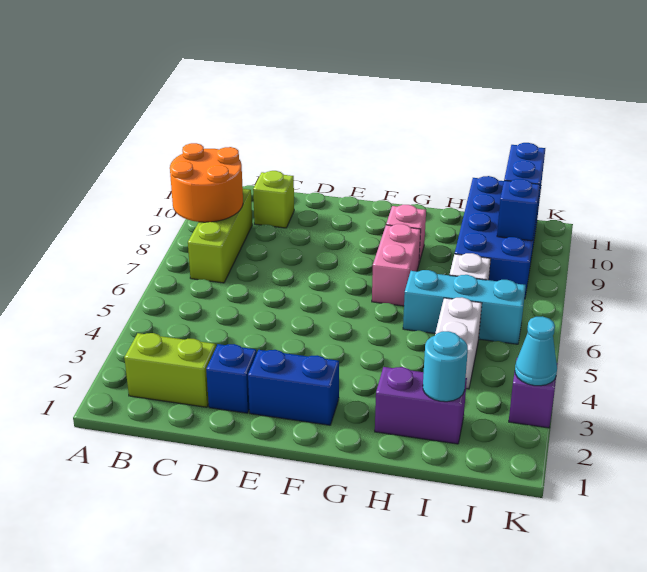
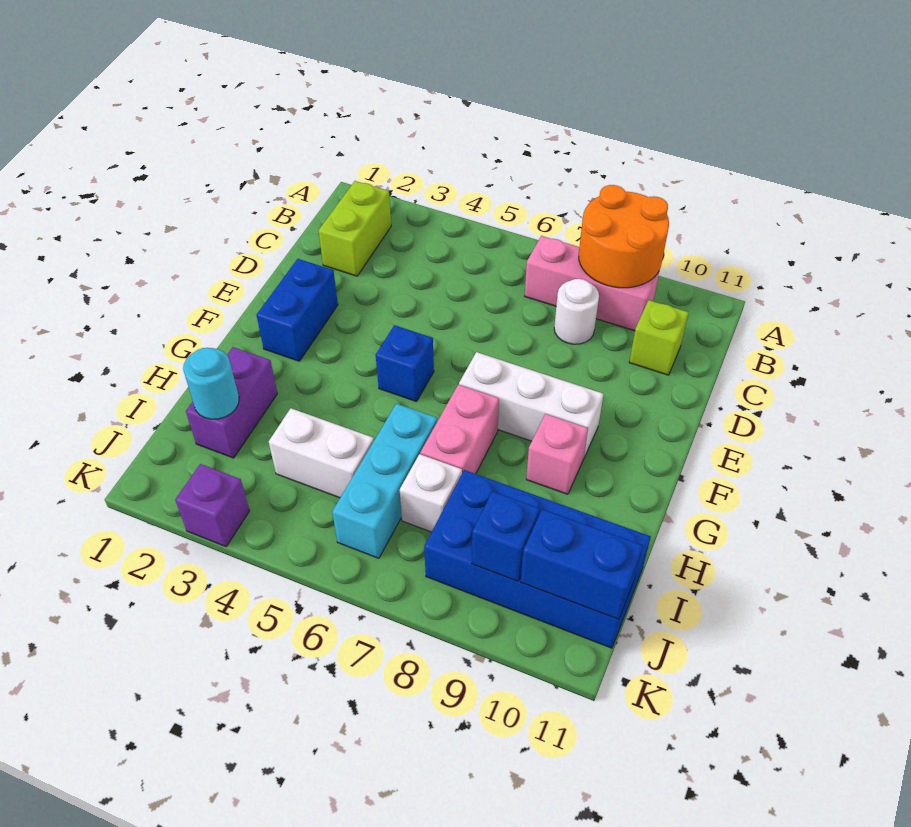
lime brick B7:B9 level 1 -> pink brick B7:B9 level 1
none -> white round brick C8 level 1
blue brick D2 level 1 -> blue brick F5 level 1
none -> white brick F7:F9 level 1
pink brick G7:G8 level 1 -> pink brick G7:H7 level 1
cyan cone K3 level 2 -> none

